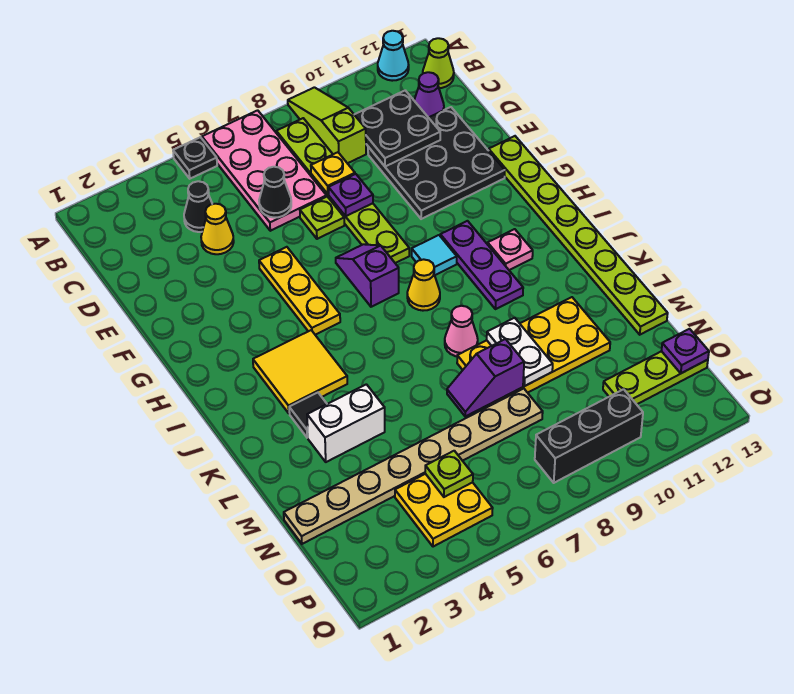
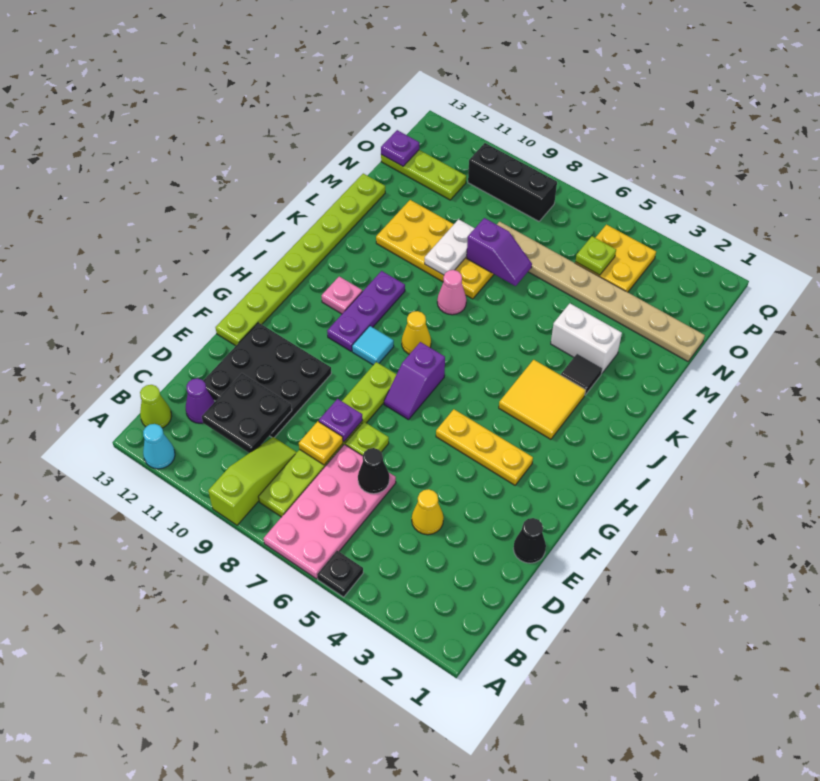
lime slope A9:C9 level 1 top C -> lime slope A9:C9 level 1 top A
black cone C4 level 1 -> black cone E1 level 1
yellow plate F5:H5 level 1 -> yellow plate G3:G5 level 1

